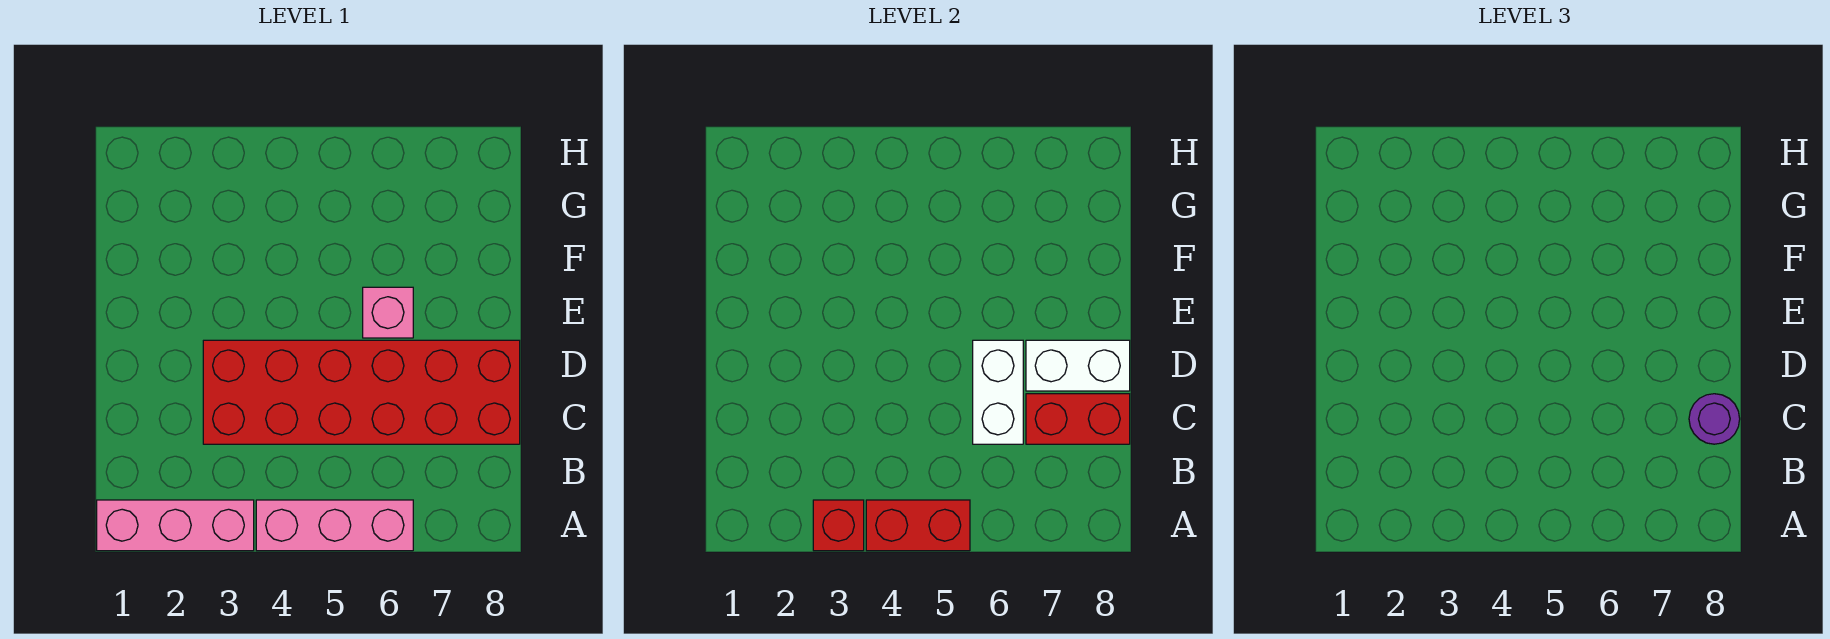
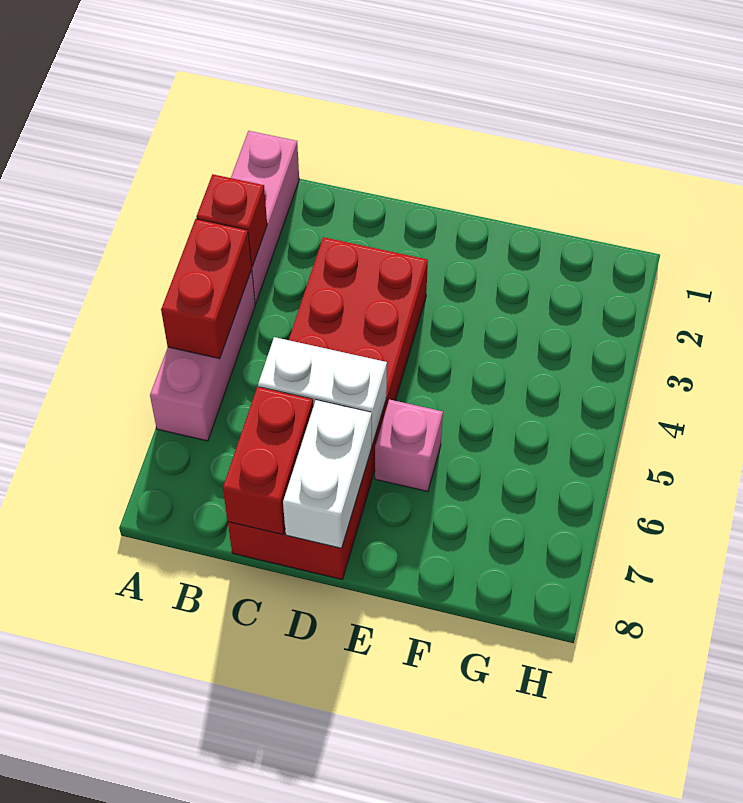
purple round brick C8 level 3 -> none

